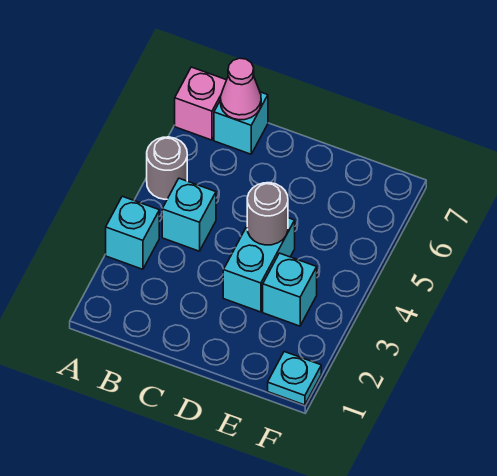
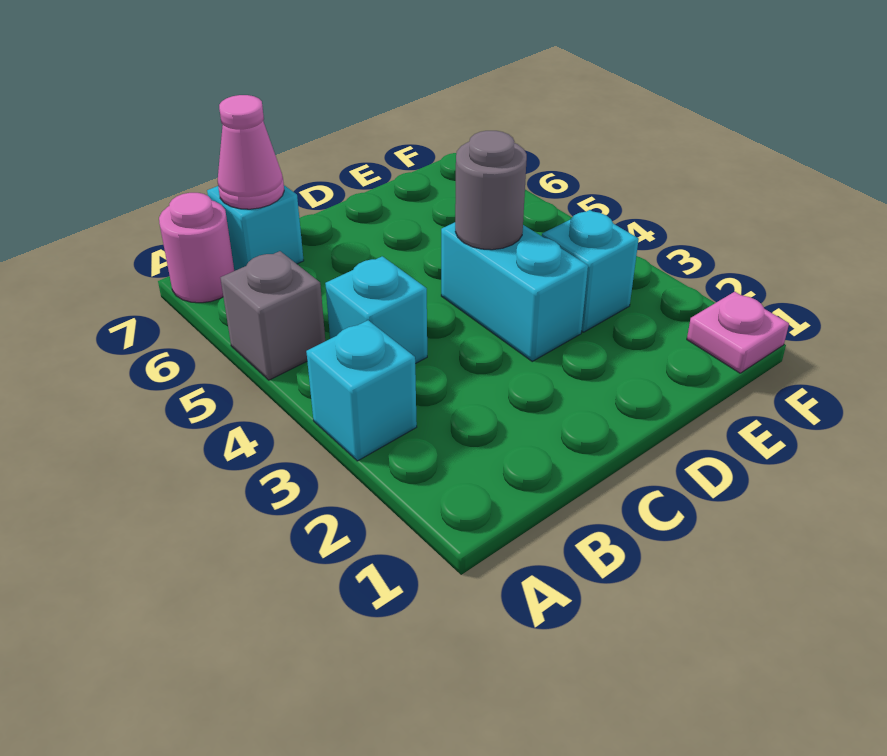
grey round brick A5 level 1 -> grey brick A5 level 1
pink brick A7 level 1 -> pink round brick A7 level 1
cyan plate F1 level 1 -> pink plate F1 level 1

